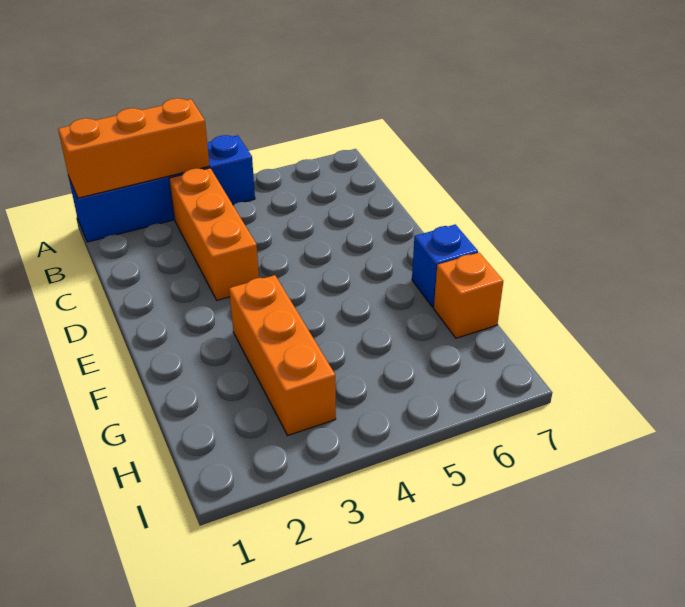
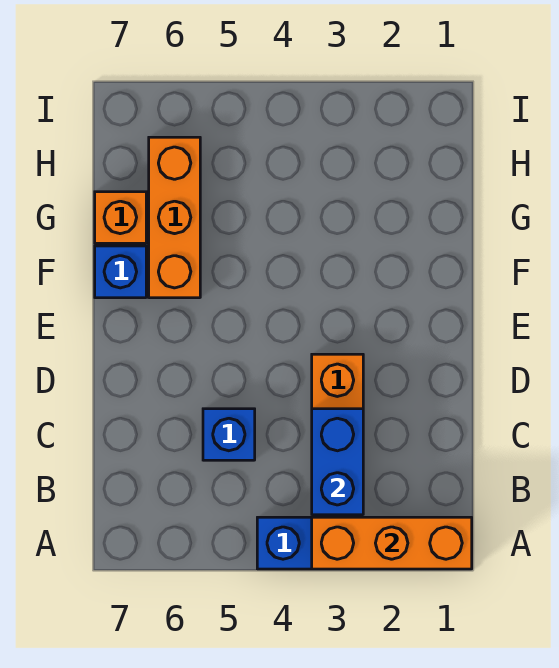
none -> blue brick B3:C3 level 2
none -> blue brick C5 level 1
orange brick F3:H3 level 1 -> orange brick F6:H6 level 1

